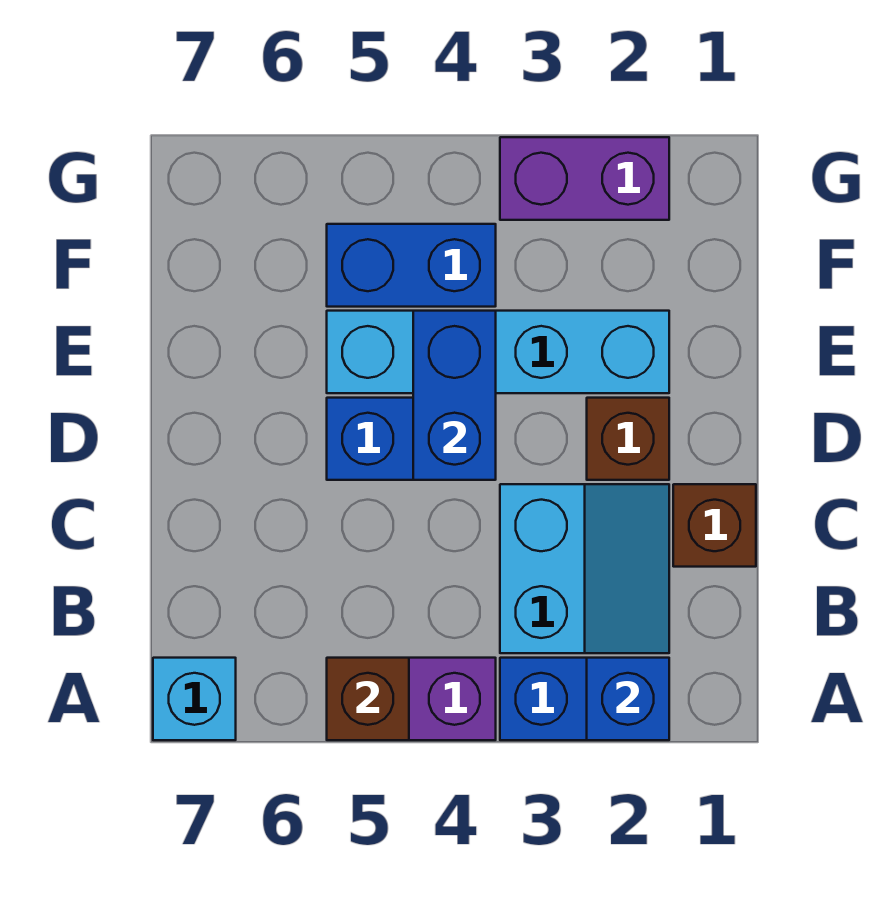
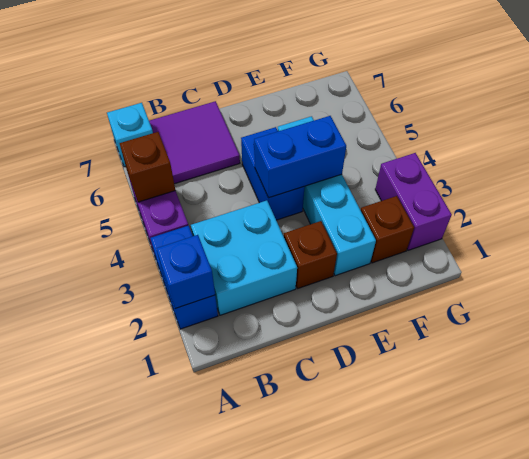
cyan slope B2:C3 level 1 top 3 -> cyan brick B2:C3 level 1
none -> purple tile B6:C7 level 1
brown brick C1 level 1 -> brown brick F2 level 1
blue brick F4:F5 level 1 -> none

